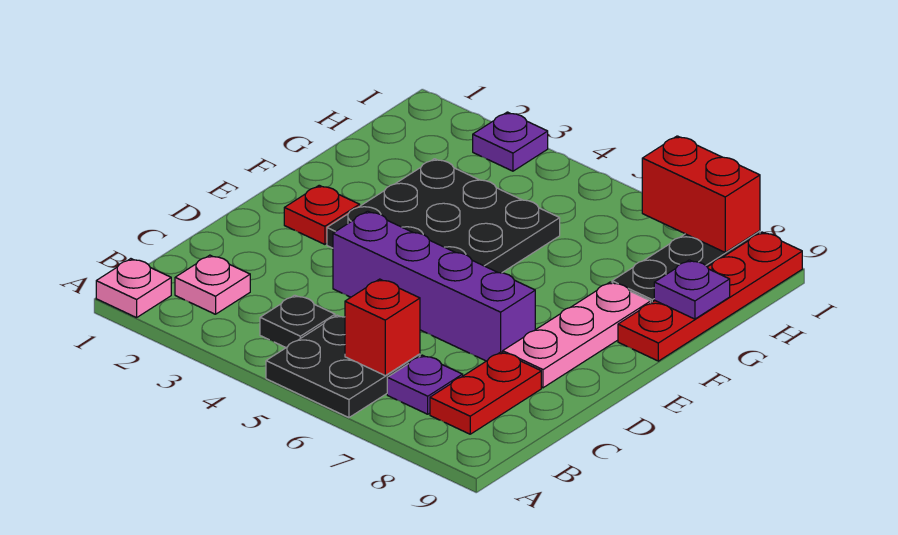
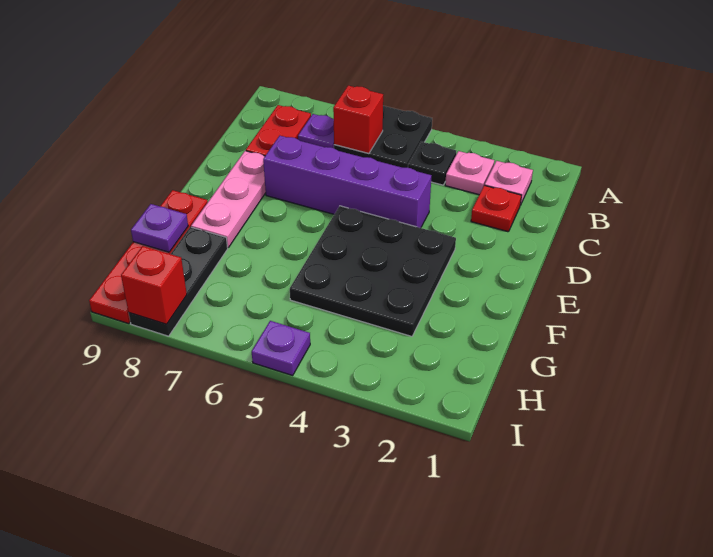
pink plate A1 level 1 -> pink plate B3 level 1
red plate E2 level 1 -> red plate C2 level 1
purple plate I3 level 1 -> purple plate I5 level 1
red brick I7:I8 level 2 -> red brick I8 level 2

